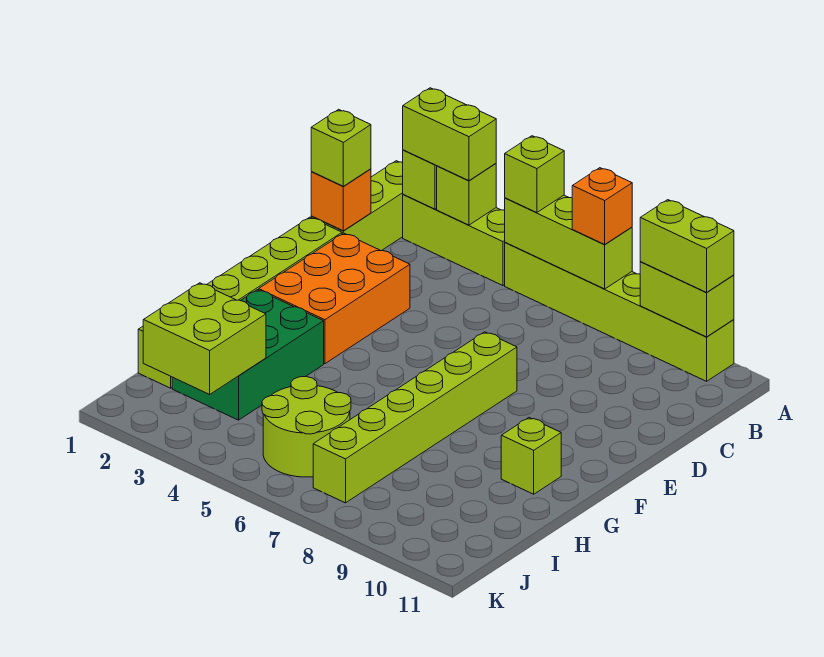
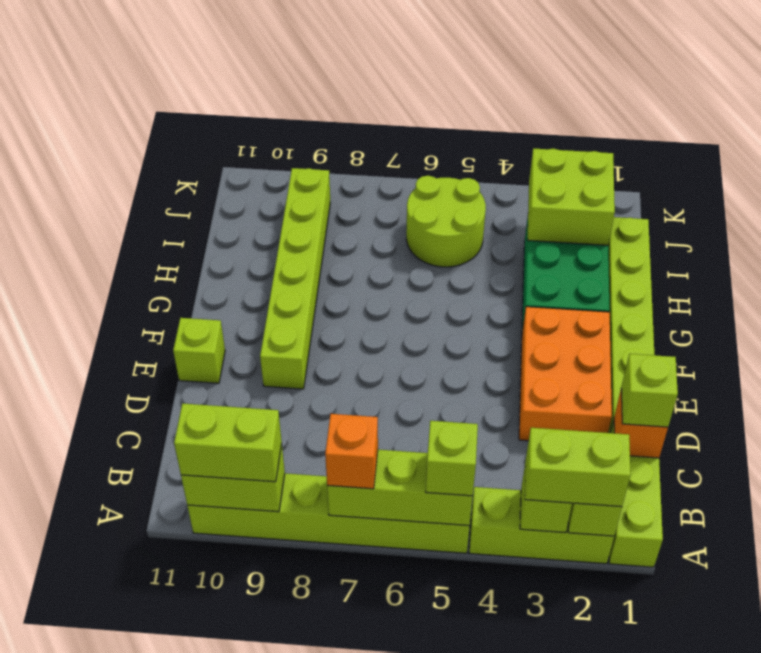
lime brick E7:J7 level 1 -> lime brick E9:J9 level 1
lime brick G10 level 1 -> lime brick E11 level 1

